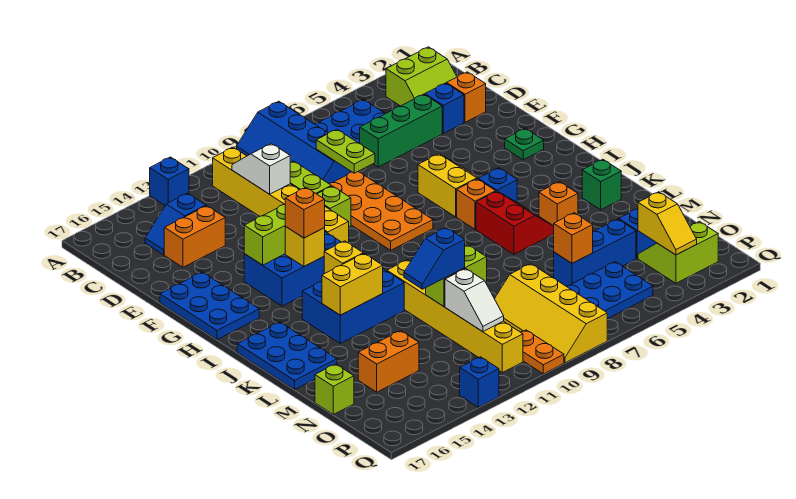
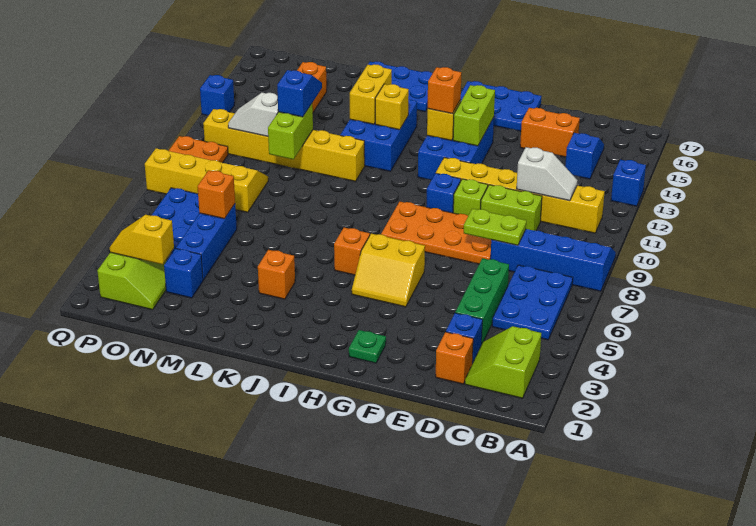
orange brick D14:D15 level 1 -> orange brick D15:E15 level 1
blue brick I5 level 1 -> blue brick G10 level 1
red slope J5:K6 level 1 top 6 -> none
green brick K2 level 1 -> none
lime brick N17 level 1 -> none

